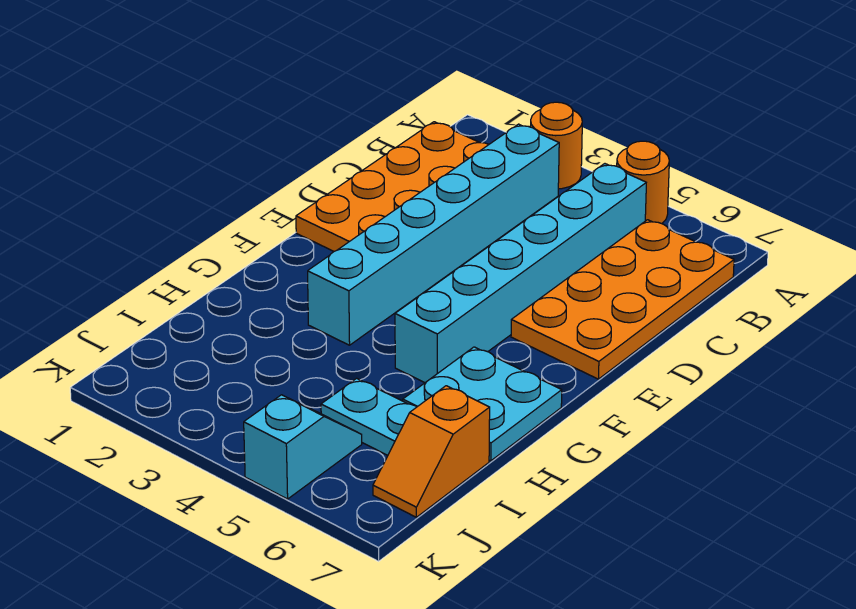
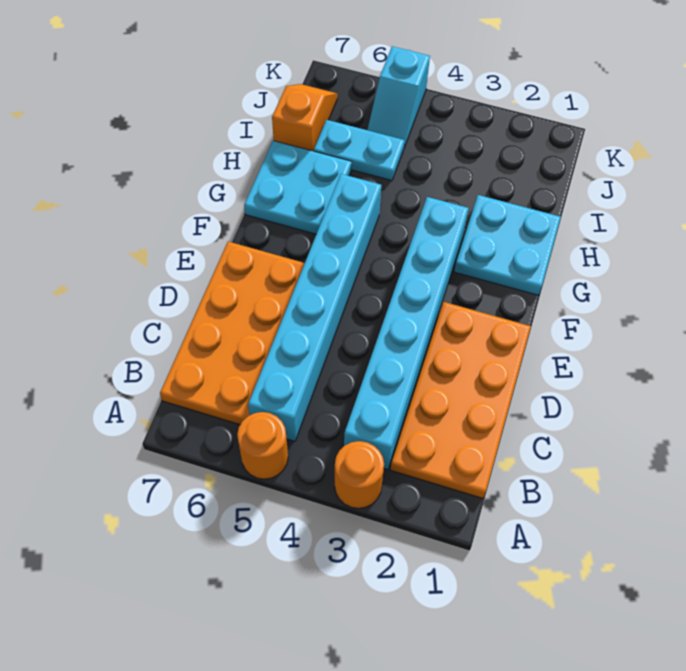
none -> cyan plate G1:H2 level 1

